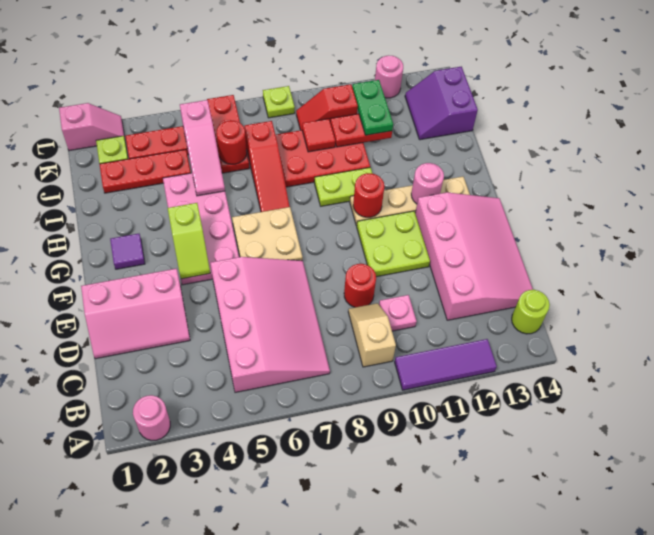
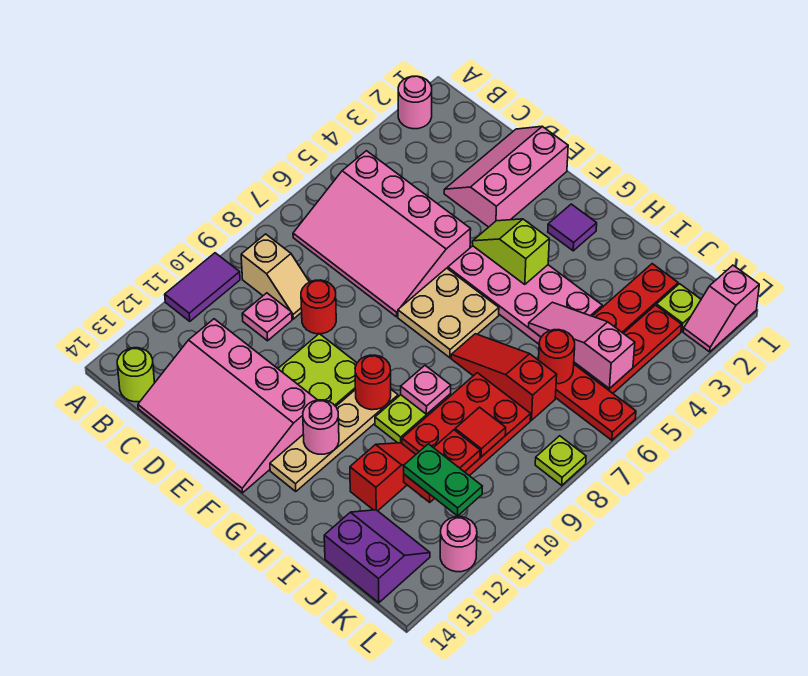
purple tile A10:A12 level 1 -> purple tile A10:A11 level 1
none -> pink plate H9 level 2
red slope K9:K10 level 1 top 10 -> red slope I11:I12 level 1 top 12

